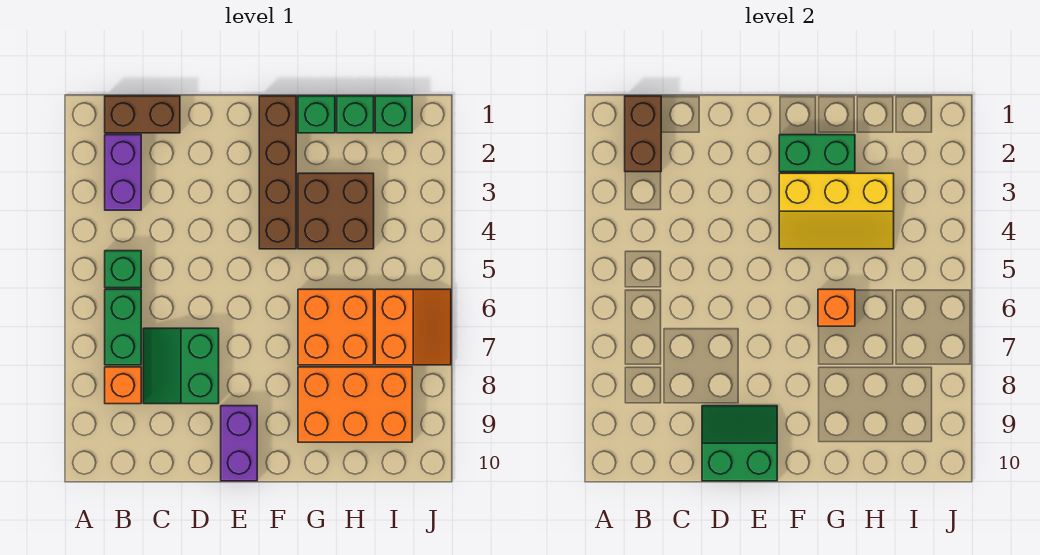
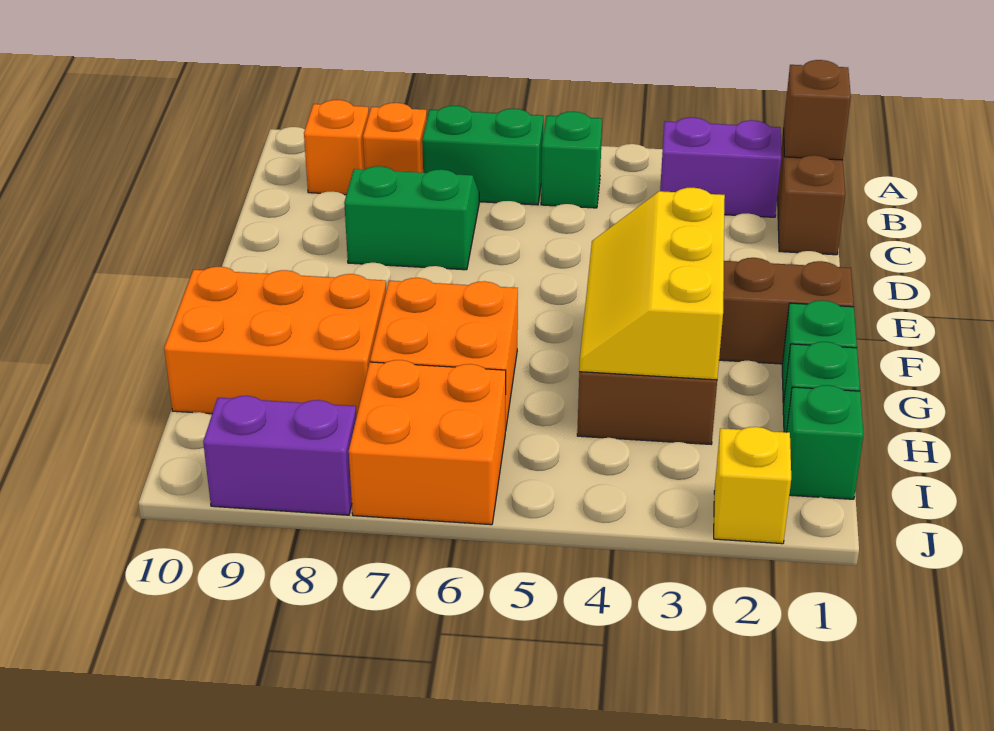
brown brick B1:B2 level 2 -> brown brick B1 level 2
green slope D9:E10 level 2 top 10 -> none
purple brick E9:E10 level 1 -> purple brick J8:J9 level 1
green brick F2:G2 level 2 -> none
orange brick G6 level 2 -> orange brick B9 level 1
orange brick G8:I9 level 1 -> orange brick G8:H10 level 1
orange slope I6:J7 level 1 top I -> orange brick I6:J7 level 1
none -> yellow brick J2 level 1

